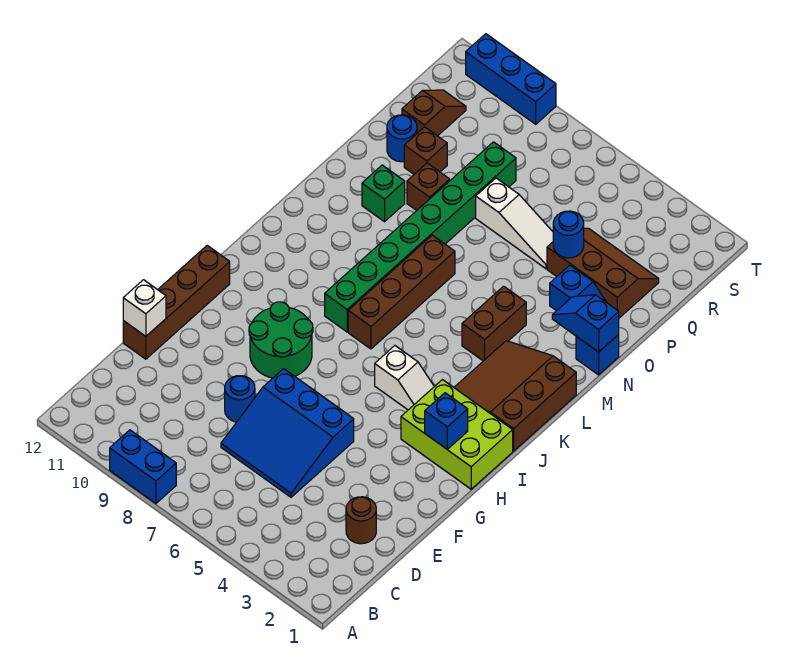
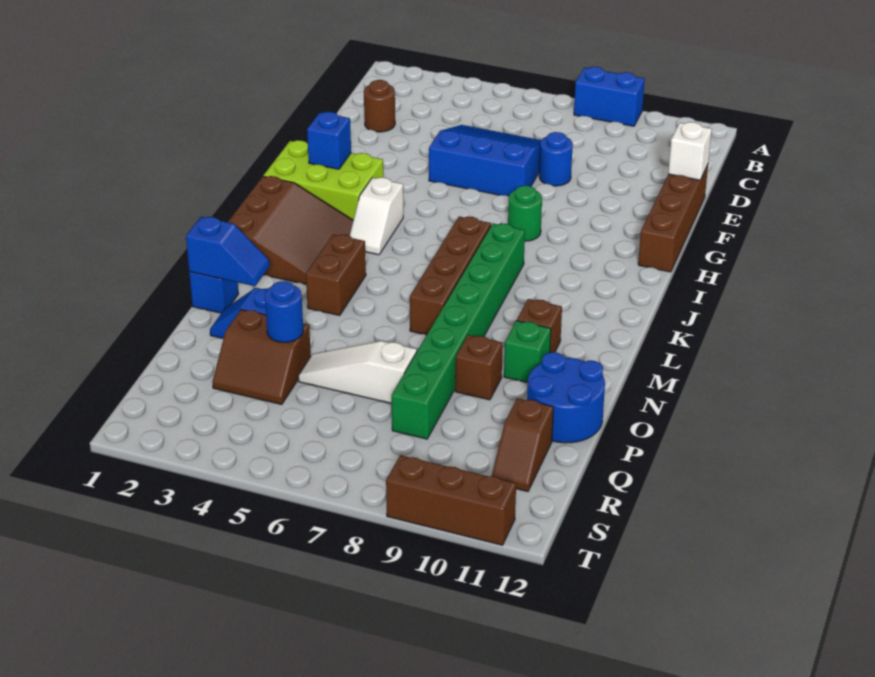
green round brick G8:H9 level 1 -> green round brick H8 level 1
white slope I4:I5 level 1 top 5 -> white slope I4:J4 level 1 top I
brown slope P2:Q4 level 1 top P -> brown slope P3:Q4 level 1 top P
brown brick P10 level 1 -> brown brick M10 level 1
blue round brick P11 level 1 -> blue round brick O11:P12 level 1
blue brick T9:T11 level 1 -> brown brick T9:T11 level 1

